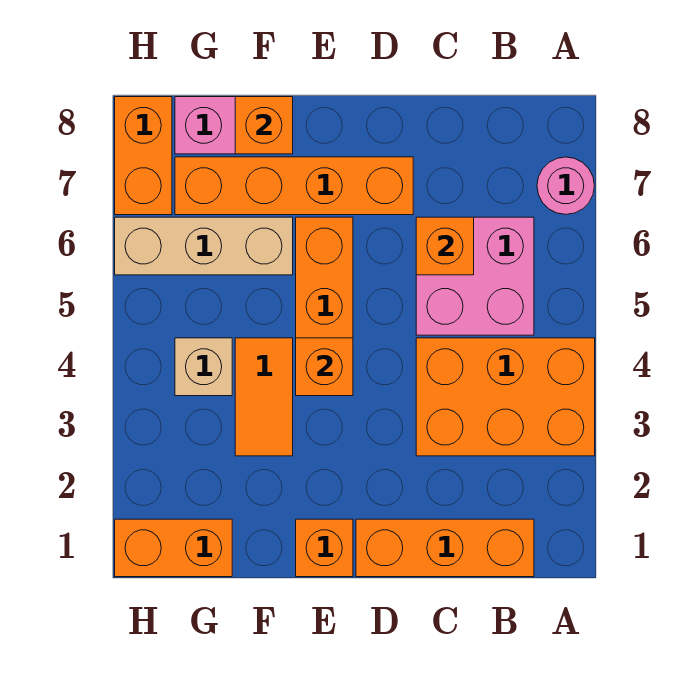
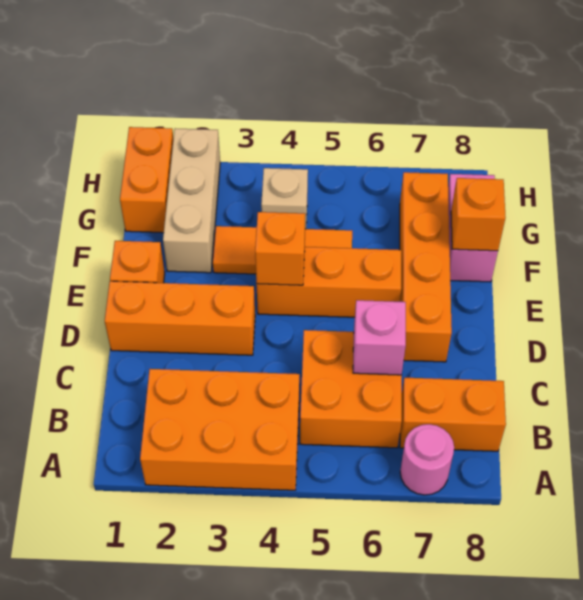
orange brick A3:C4 level 1 -> orange brick A2:B4 level 1
orange brick B1:D1 level 1 -> orange brick D1:D3 level 1
pink brick B5:C6 level 1 -> orange brick B5:C6 level 1
orange brick C6 level 2 -> pink brick C6 level 2
orange tile F3:F4 level 1 -> orange tile F3:F5 level 1
tan brick F6:H6 level 1 -> tan brick F2:H2 level 1
orange brick H7:H8 level 1 -> orange brick B7:B8 level 1

